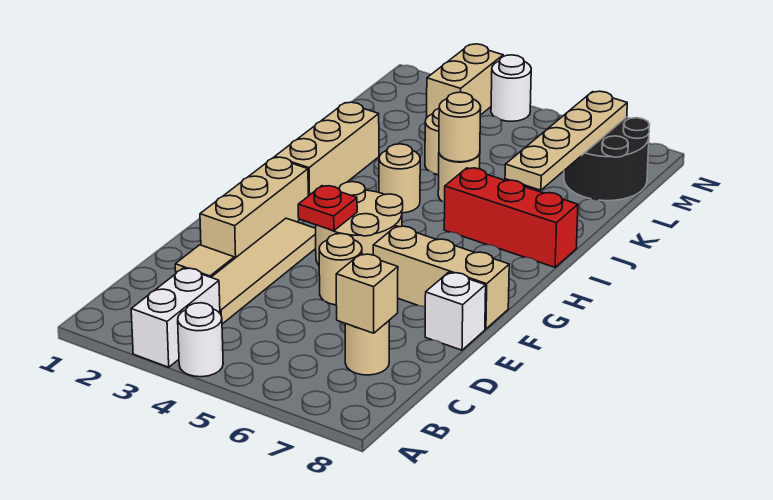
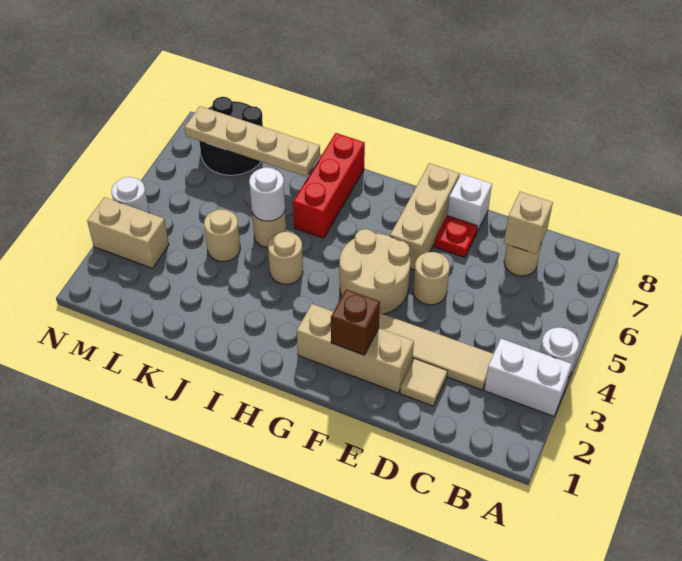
none -> brown brick F2 level 2
red plate F4 level 2 -> red plate E7 level 1
tan brick H2:J2 level 1 -> none
tan round brick J5 level 2 -> white round brick J5 level 2

